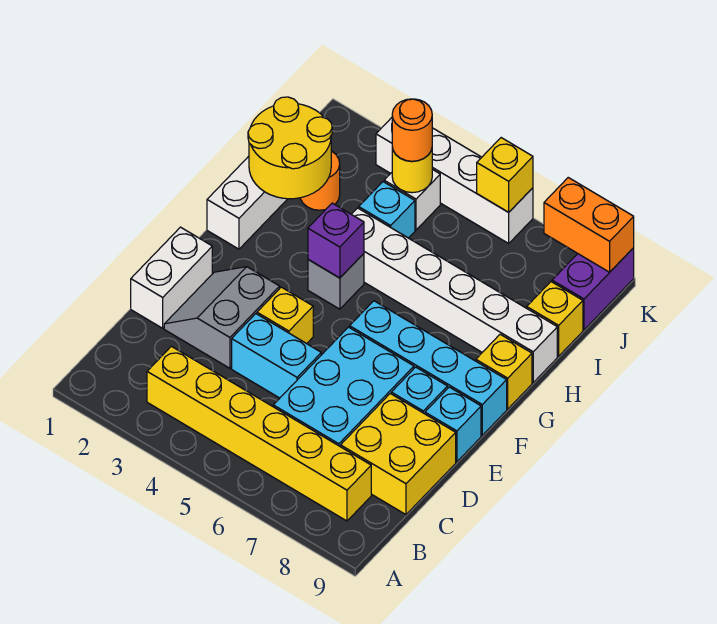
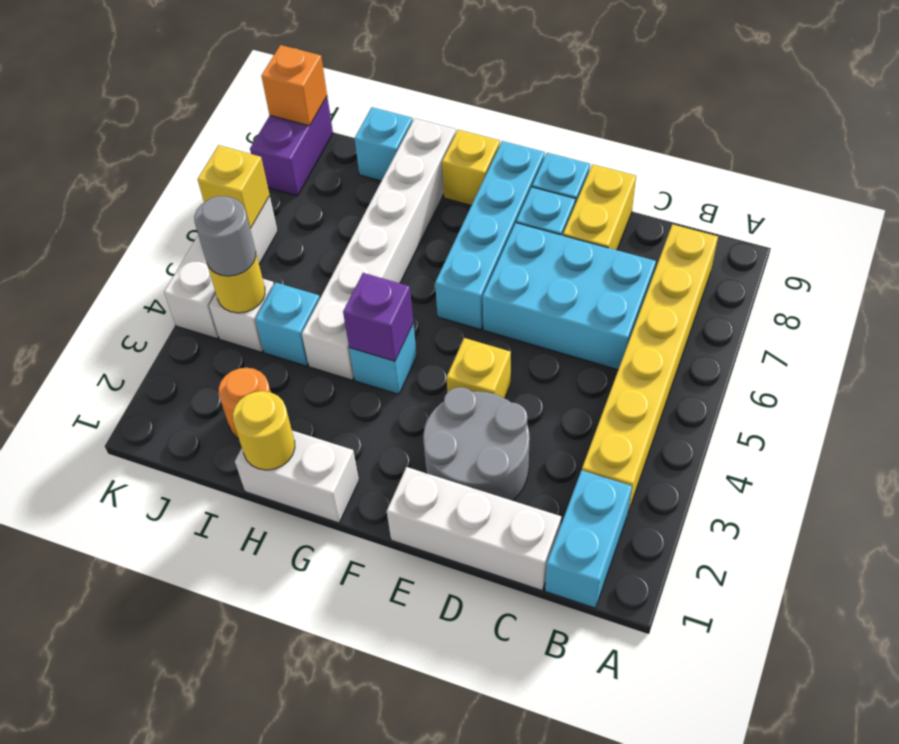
yellow brick C8:D9 level 1 -> yellow brick D8:D9 level 1
white brick D1:E1 level 1 -> white brick C1:E1 level 1
grey slope D2:E3 level 1 top 3 -> grey round brick D2:E3 level 1
cyan brick D4:D5 level 1 -> cyan brick B1:B2 level 1
grey brick G4 level 1 -> cyan brick G4 level 1
yellow round brick H1:I2 level 2 -> yellow round brick H1 level 2
yellow brick I9 level 1 -> cyan brick I9 level 1
orange round brick J4 level 3 -> grey round brick J4 level 3
purple brick J9:K9 level 1 -> purple brick K8:K9 level 1
white brick K3:K6 level 1 -> white brick K4:K6 level 1
orange brick K8:K9 level 2 -> orange brick K9 level 2

